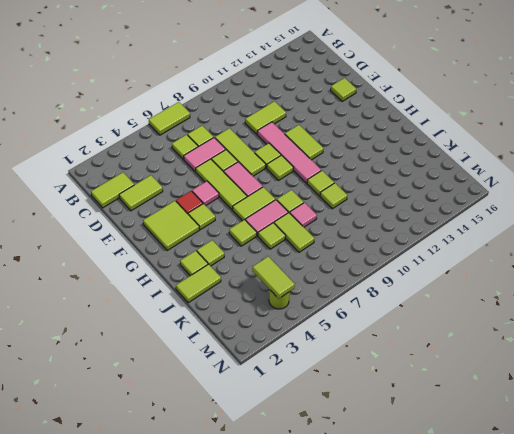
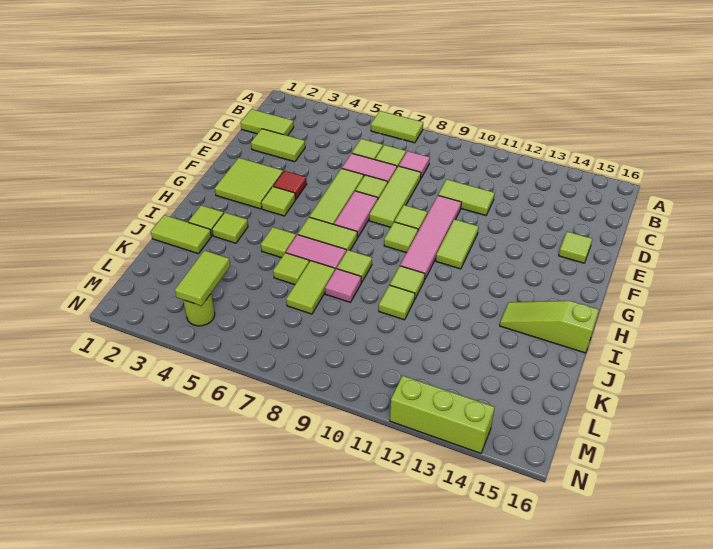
pink tile F5 level 1 -> pink tile C8 level 1
none -> lime slope I14:I16 level 1 top 16
none -> lime brick N12:N14 level 1

